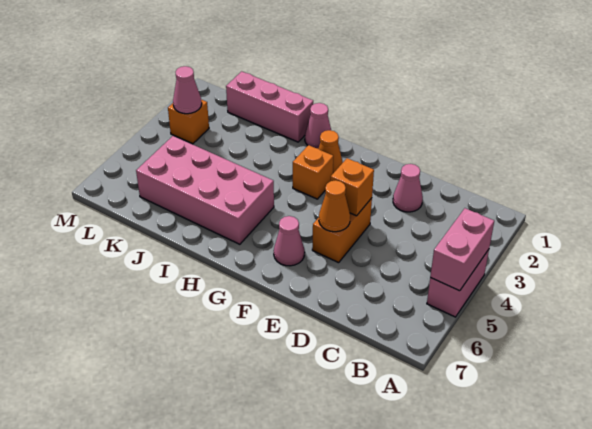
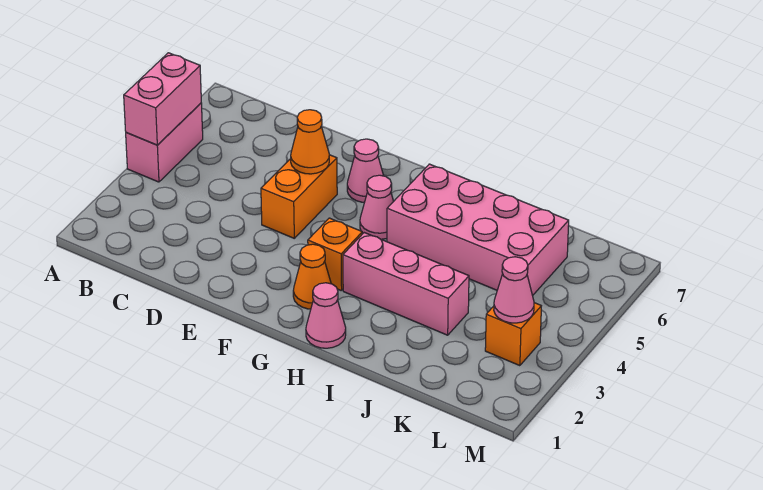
pink cone D2 level 1 -> pink cone G5 level 1
orange brick E4 level 2 -> none
pink brick I1:K1 level 1 -> pink brick H3:J3 level 1

